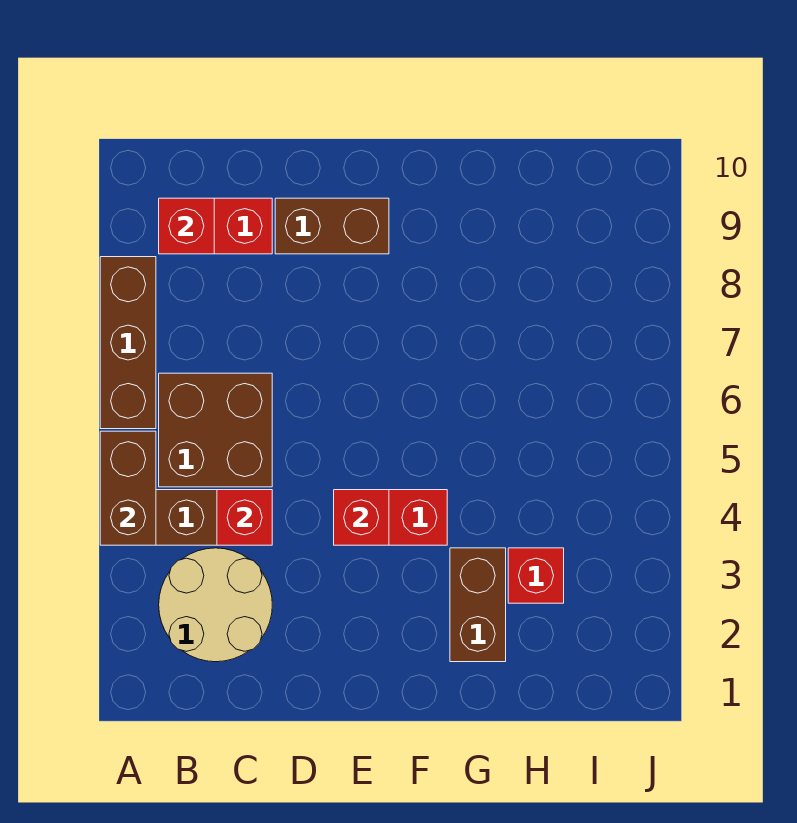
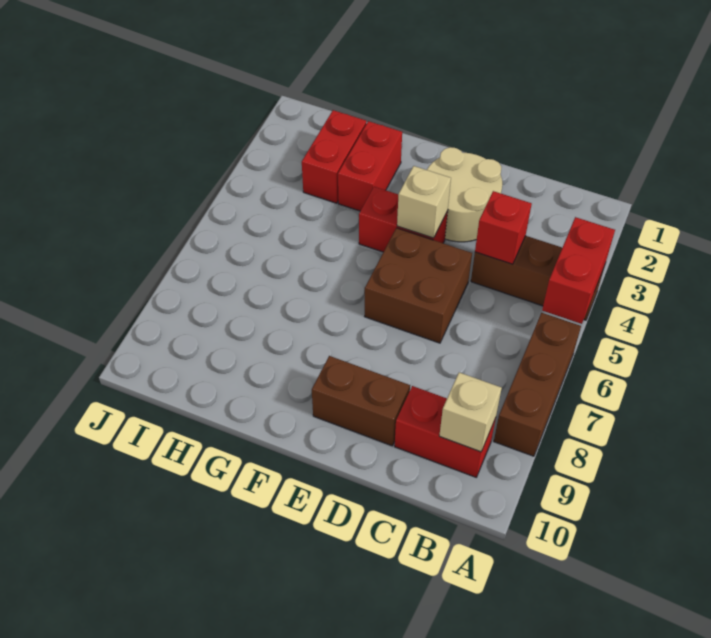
brown brick A4:A5 level 2 -> red brick A4:A5 level 2
tan round brick B2:C3 level 1 -> tan round brick D2:E3 level 1
brown brick B5:C6 level 1 -> brown brick D5:E6 level 1
red brick B9 level 2 -> tan brick B9 level 2
red brick E4 level 2 -> tan brick E4 level 2
brown brick G2:G3 level 1 -> red brick G2:G3 level 1
red brick H3 level 1 -> red brick H2:H3 level 1

